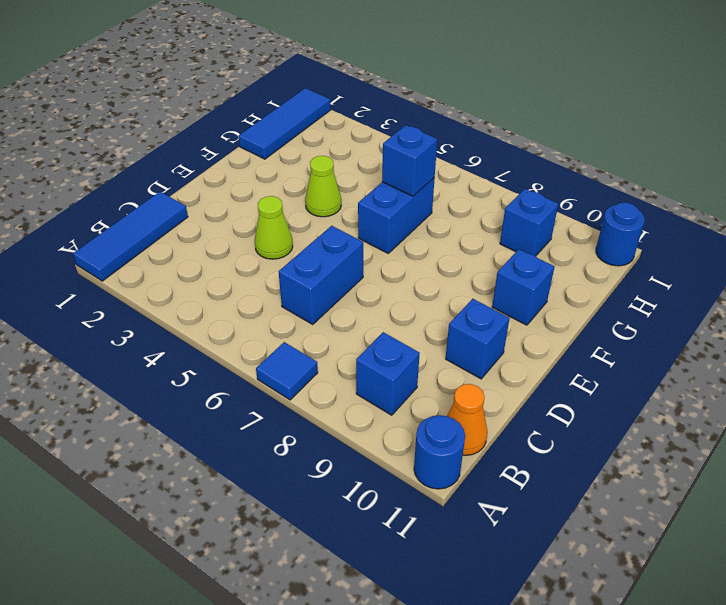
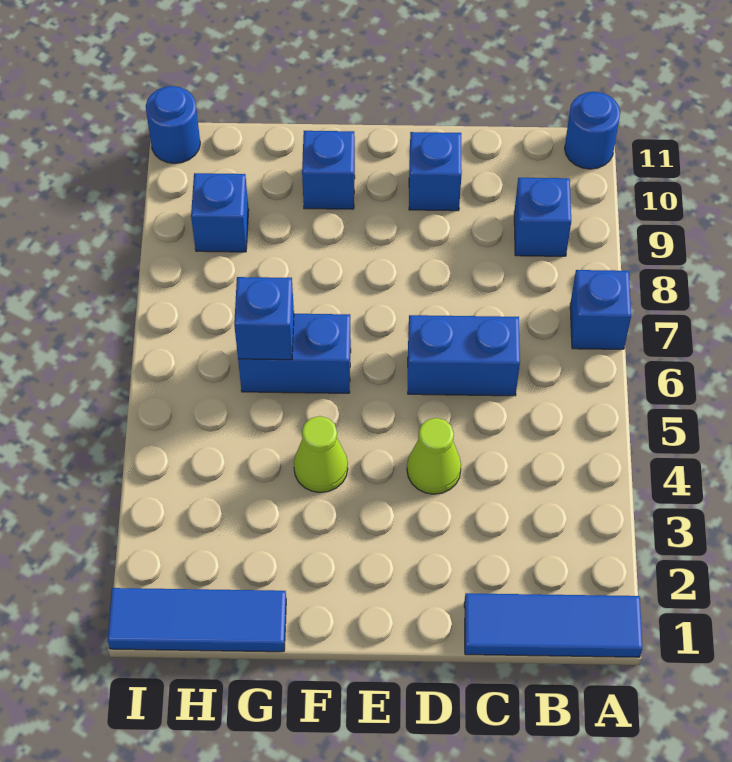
blue tile A7 level 1 -> blue brick A7 level 1
orange cone B11 level 1 -> none

